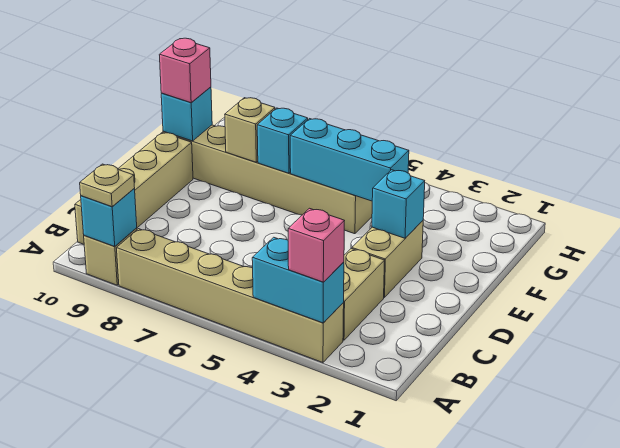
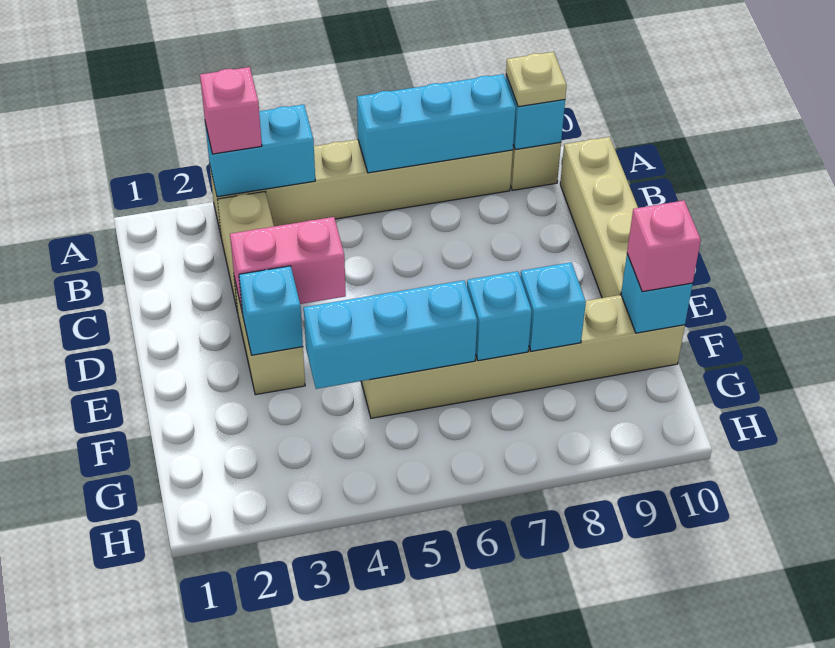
none -> cyan brick A6:A8 level 2
none -> pink brick D3:D4 level 2
tan brick F8 level 2 -> cyan brick F8 level 2

